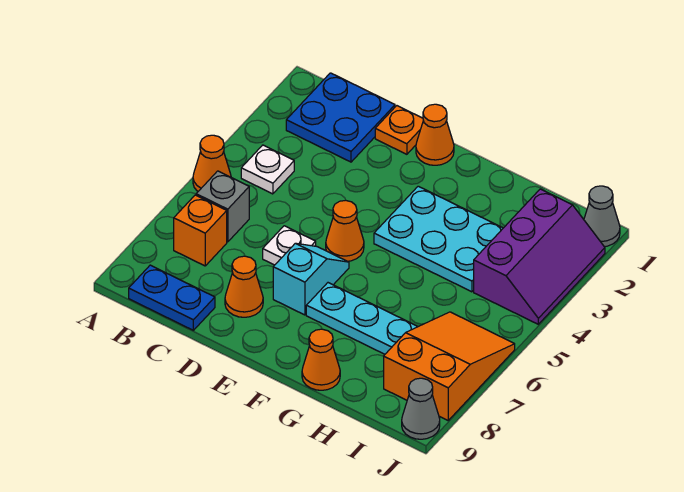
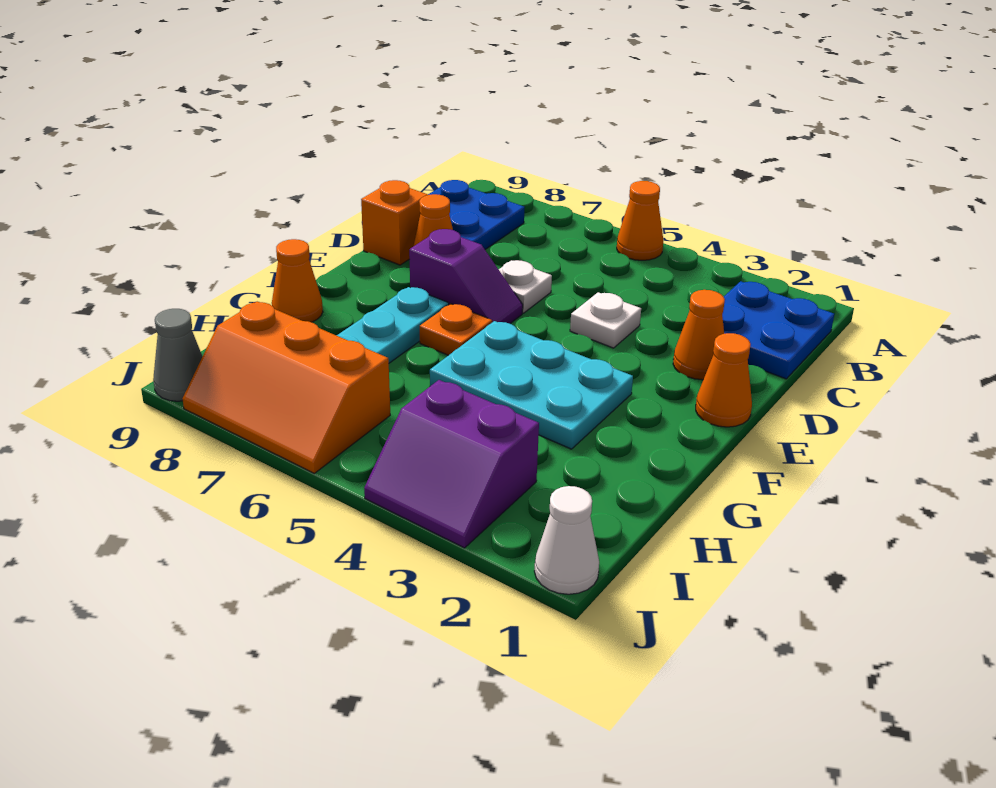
white plate B4 level 1 -> white plate D4 level 1
grey brick B6 level 1 -> none
orange brick B7 level 1 -> orange brick D9 level 1
blue plate B9:C9 level 1 -> blue plate B8:C9 level 1
orange plate D1 level 1 -> orange plate F6 level 1
orange cone E5 level 1 -> orange cone D2 level 1
cyan slope E6:E7 level 1 top 7 -> purple slope E6:E7 level 1 top 7
cyan plate F3:H4 level 1 -> cyan plate F3:G5 level 1
purple slope I2:J4 level 1 top I -> purple slope I3:J4 level 1 top I
orange slope I6:J8 level 1 top 8 -> orange slope I6:J8 level 1 top I
grey cone J1 level 1 -> white cone J1 level 1

